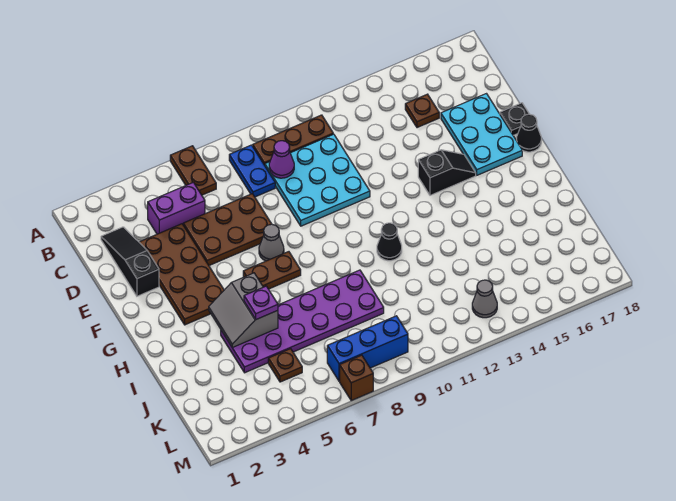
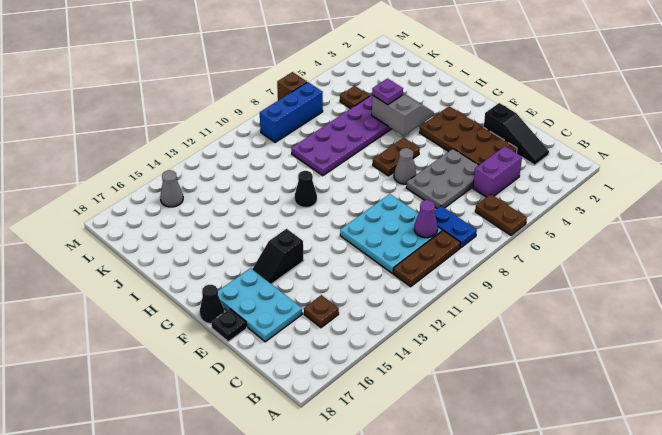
brown plate D5:E7 level 1 -> grey plate D5:E7 level 1
grey cone L13 level 1 -> grey cone L15 level 1

